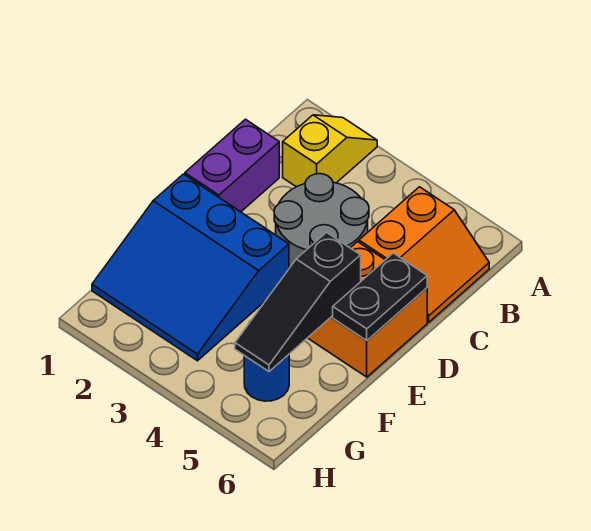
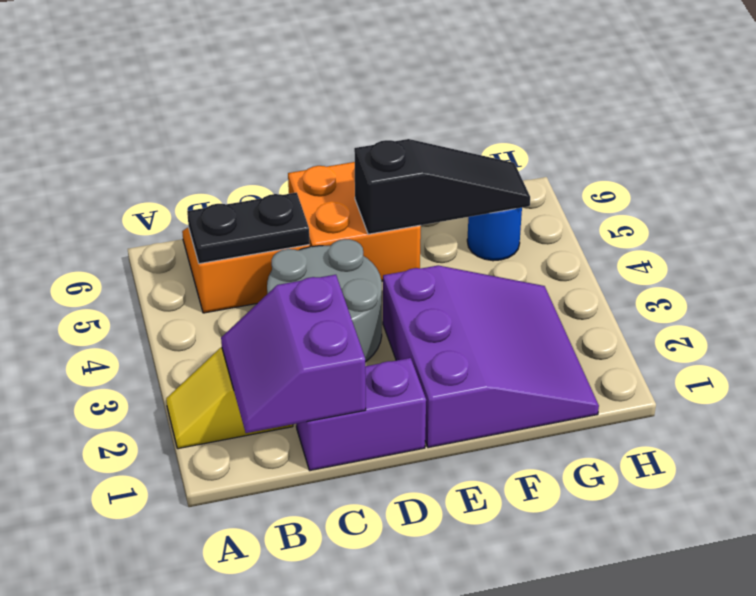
none -> purple slope B1:C2 level 2 top C
black plate D6:E6 level 2 -> black plate B5:C5 level 2
blue slope E1:G3 level 1 top E -> purple slope E1:G3 level 1 top E

